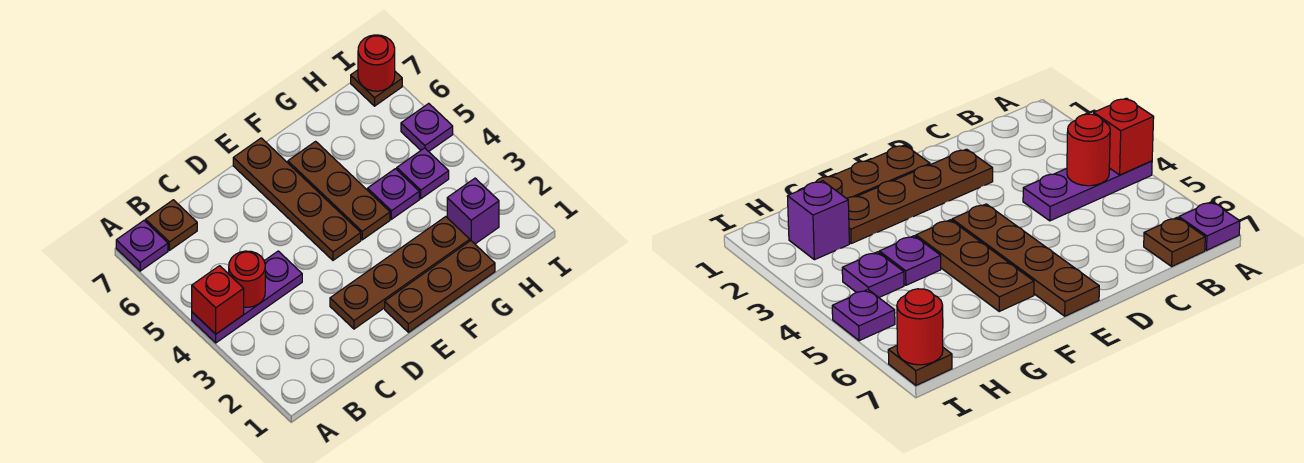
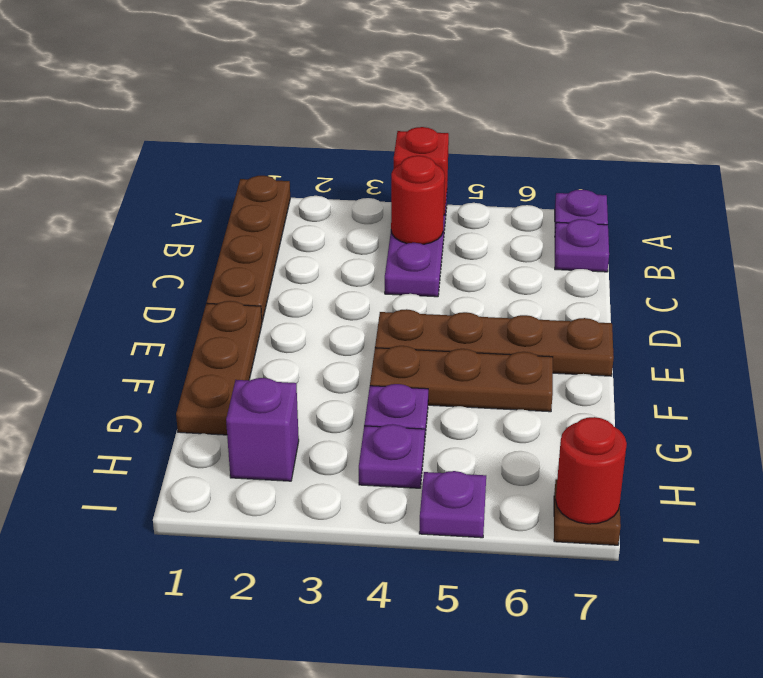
brown plate B7 level 1 -> purple plate B7 level 1
brown plate D2:G2 level 1 -> brown plate A1:D1 level 1

